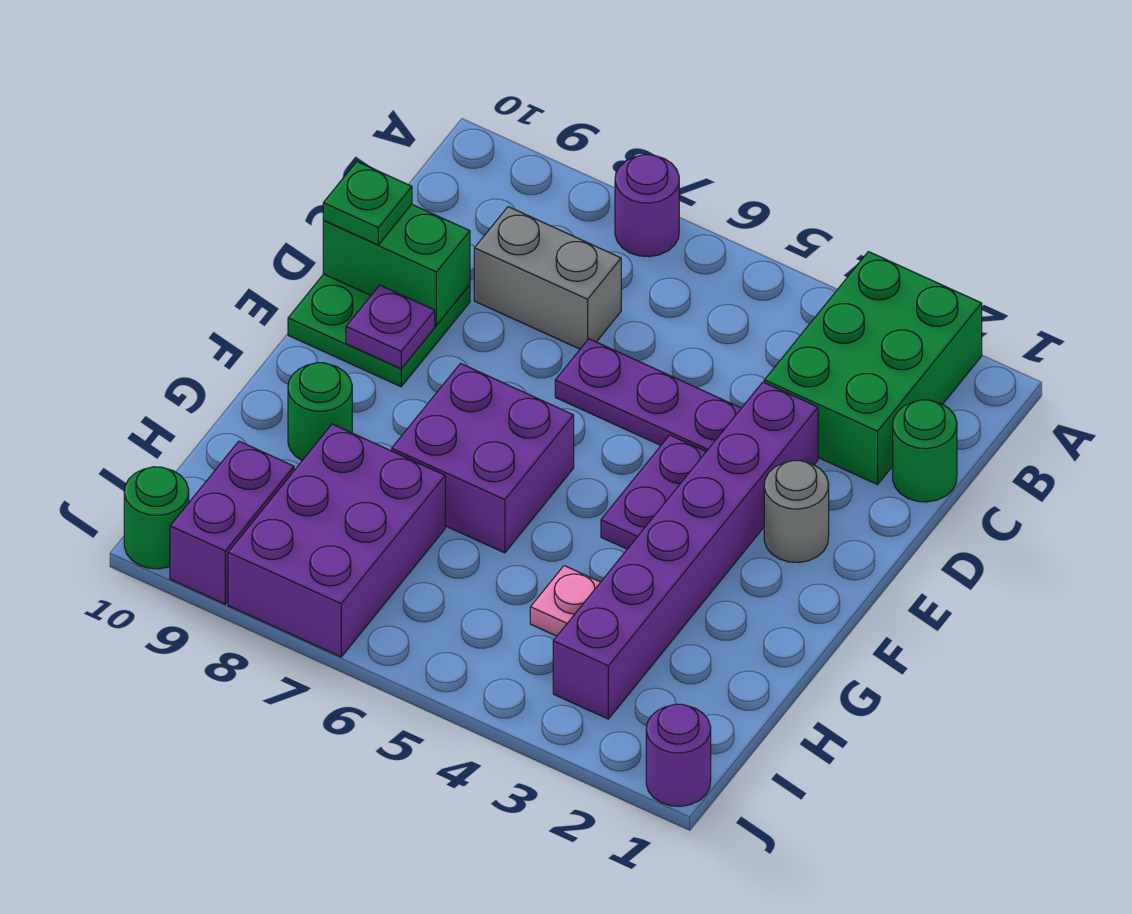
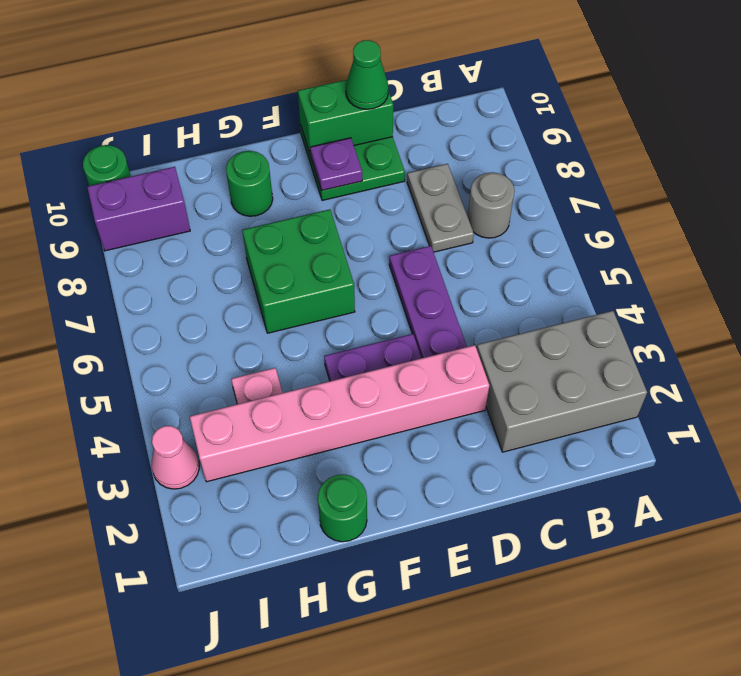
green brick A2:C3 level 1 -> grey brick A2:C3 level 1
purple round brick A7 level 1 -> none
green round brick C1 level 1 -> green round brick G1 level 1
grey brick C7:C8 level 1 -> grey plate C7:C8 level 1
purple brick D3:I3 level 1 -> pink brick D3:I3 level 1
green brick D9:D10 level 2 -> green brick D10:E10 level 2
green plate D10 level 3 -> green cone D10 level 3
grey round brick E2 level 1 -> grey round brick B7 level 1
purple brick F6:G7 level 1 -> green brick F6:G7 level 1
purple brick H7:J8 level 1 -> none
purple round brick J1 level 1 -> none
none -> pink cone J3 level 1

